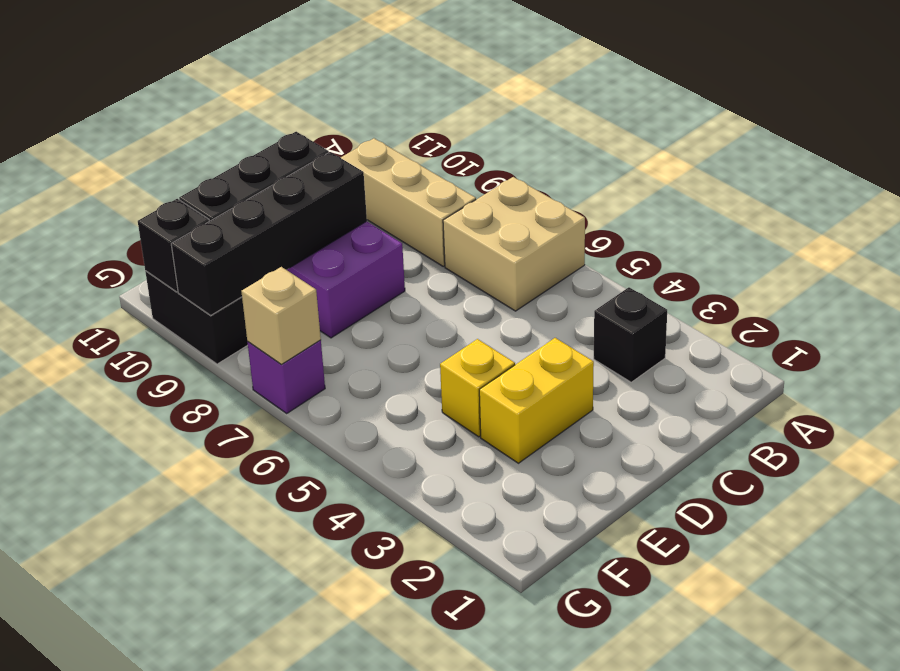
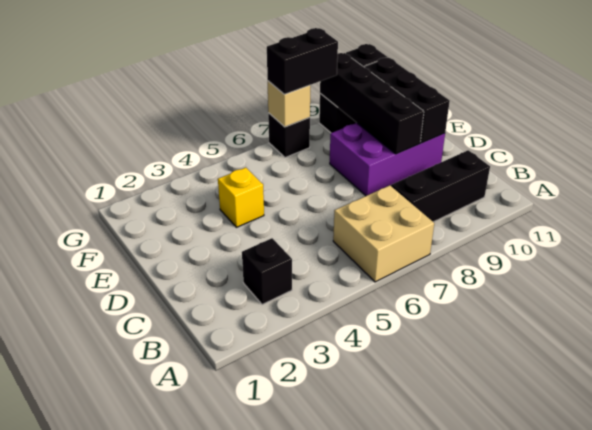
tan brick B8:B10 level 1 -> black brick B8:B10 level 1
yellow brick D3:E3 level 1 -> none
purple brick G7 level 1 -> black brick G7 level 1
none -> black brick G7:G8 level 3

